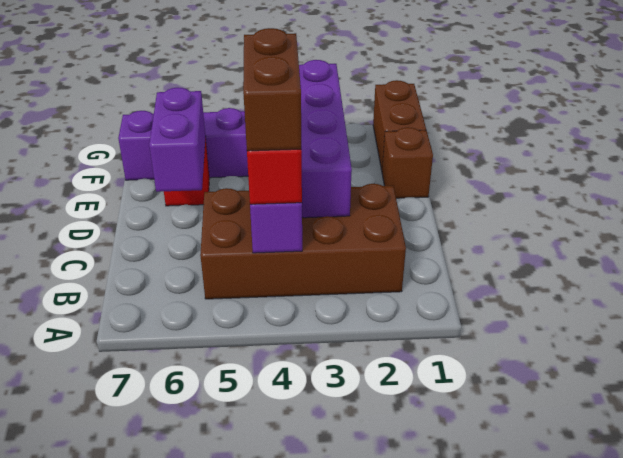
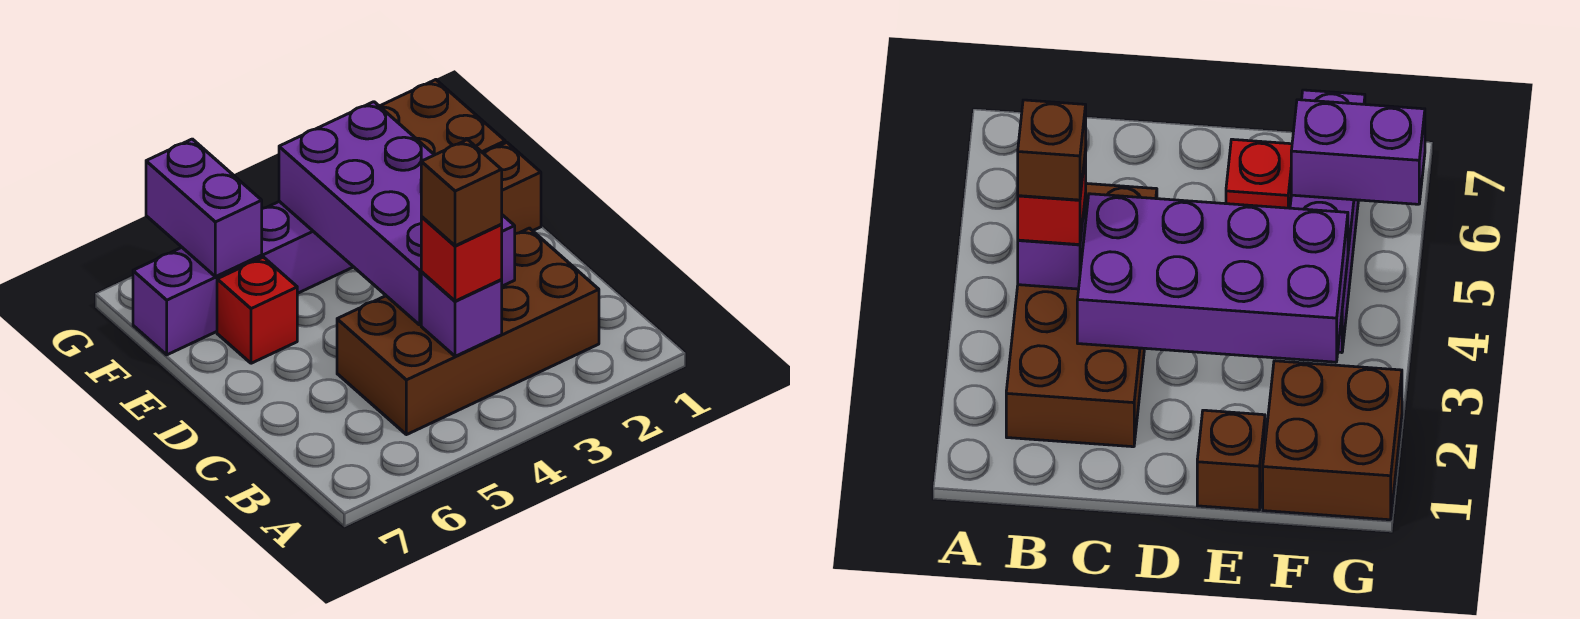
brown brick B4:C4 level 4 -> brown brick B4 level 4
purple brick D6:E6 level 2 -> purple brick F6:G6 level 2
brown brick F1:G1 level 1 -> brown brick F1:G2 level 1

